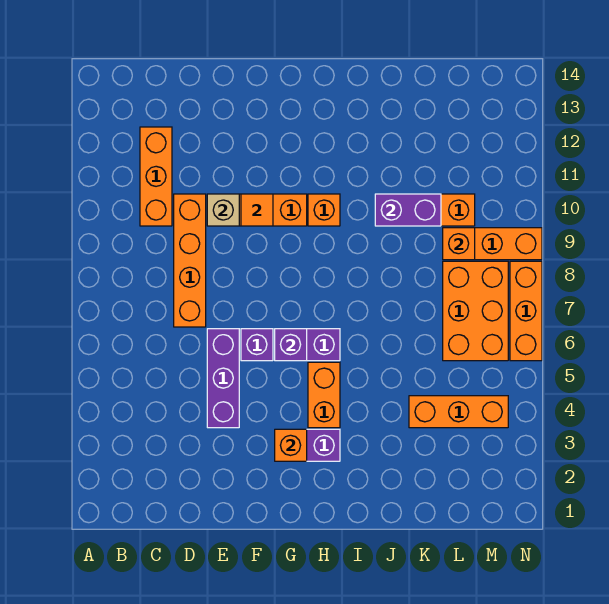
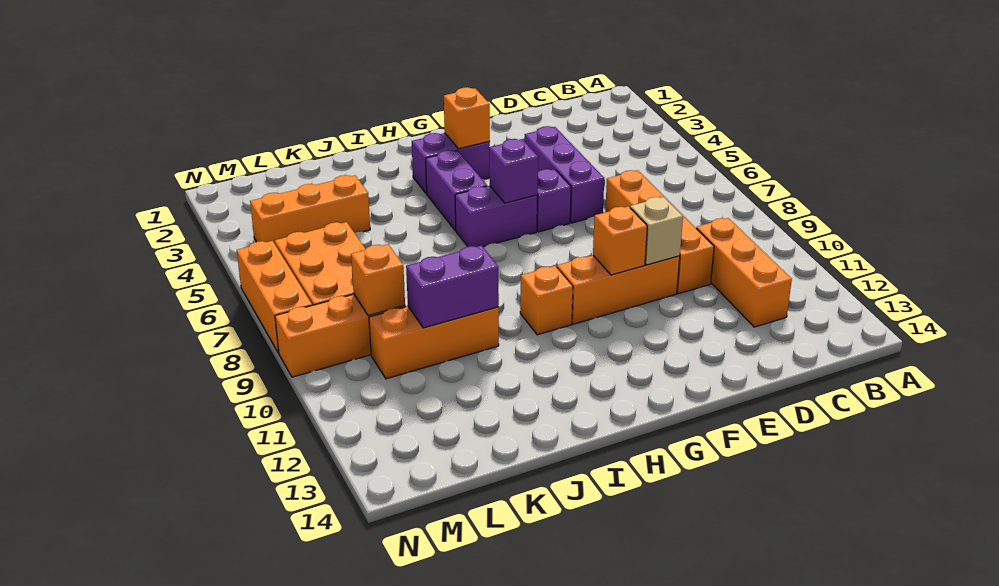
orange tile F10 level 2 -> orange brick F10 level 2
orange brick H4:H5 level 1 -> purple brick H4:H5 level 1

